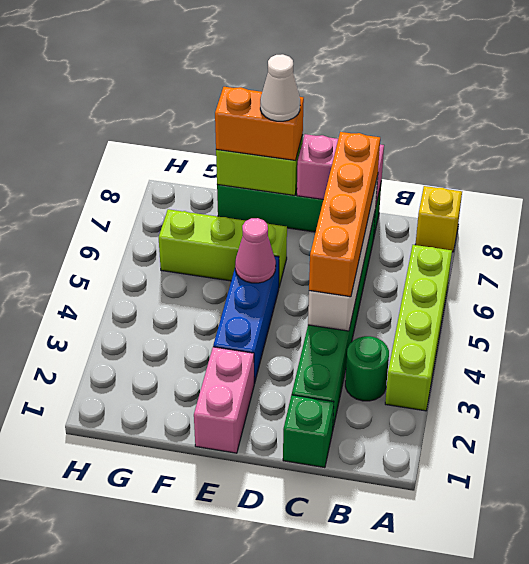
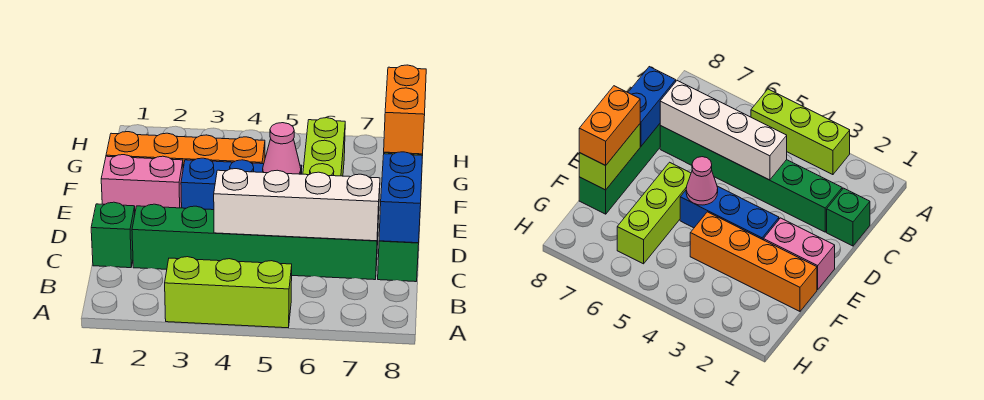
lime brick A3:A6 level 1 -> lime brick A3:A5 level 1
yellow brick A8 level 1 -> none
green round brick B3 level 1 -> none
orange brick C4:C7 level 3 -> orange brick F1:F4 level 1
pink brick C8:D8 level 2 -> blue brick C8:D8 level 2
white cone E8 level 4 -> none

